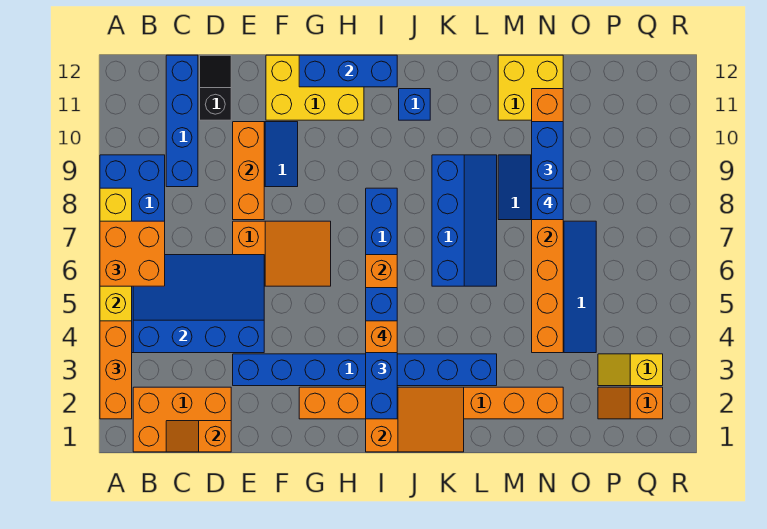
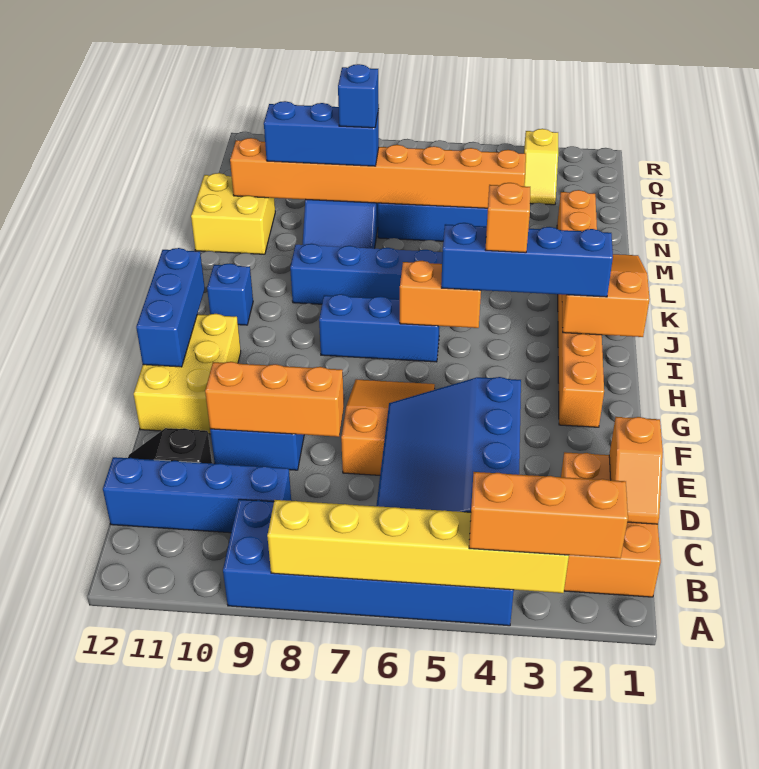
orange brick A6:B7 level 3 -> none
blue brick E3:L3 level 1 -> none
orange slope P2:Q2 level 1 top Q -> none

